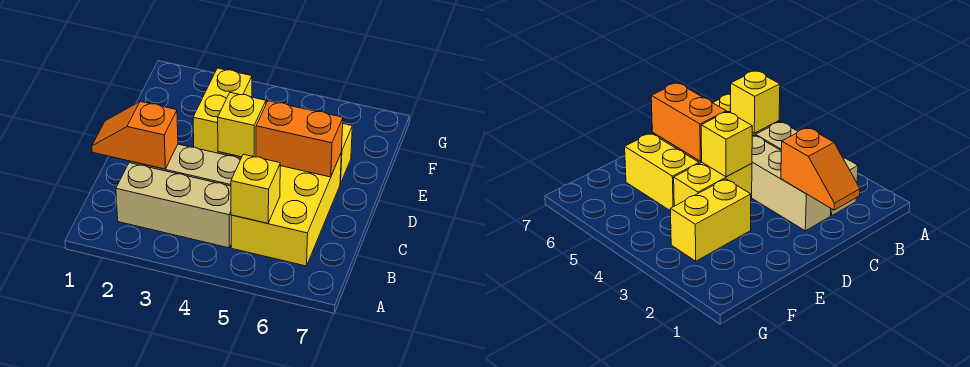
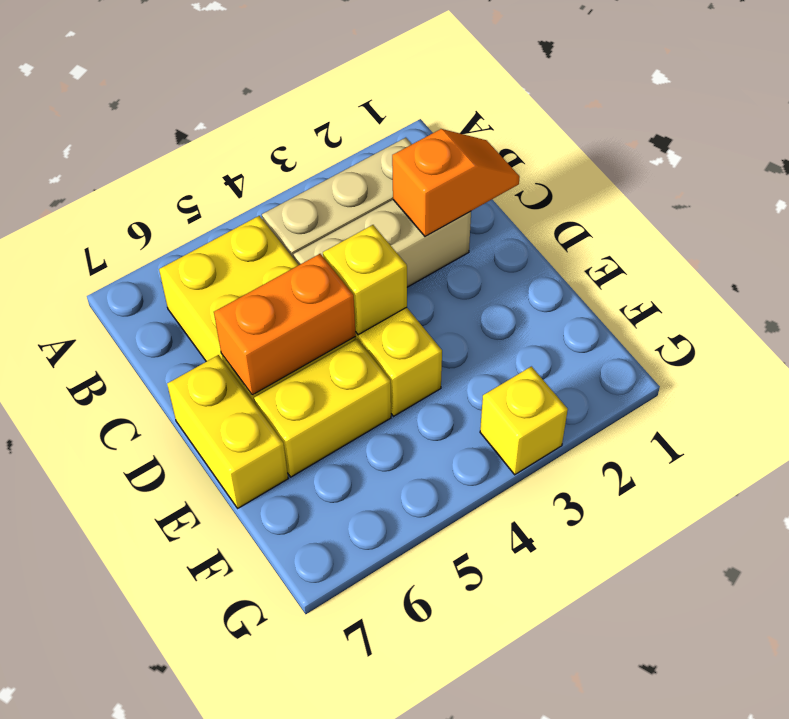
yellow brick B5 level 2 -> yellow brick G3 level 1
yellow brick E3:F3 level 1 -> yellow brick D7:E7 level 1

